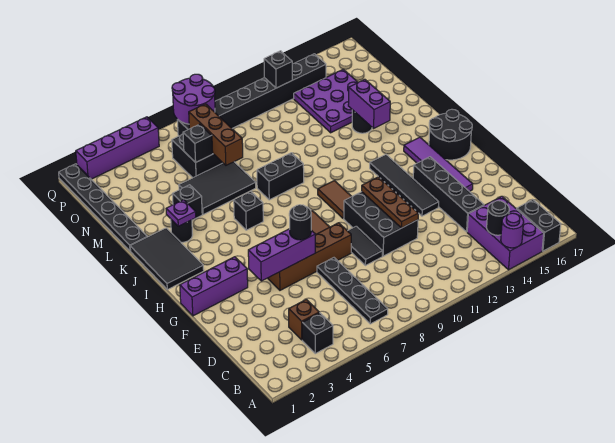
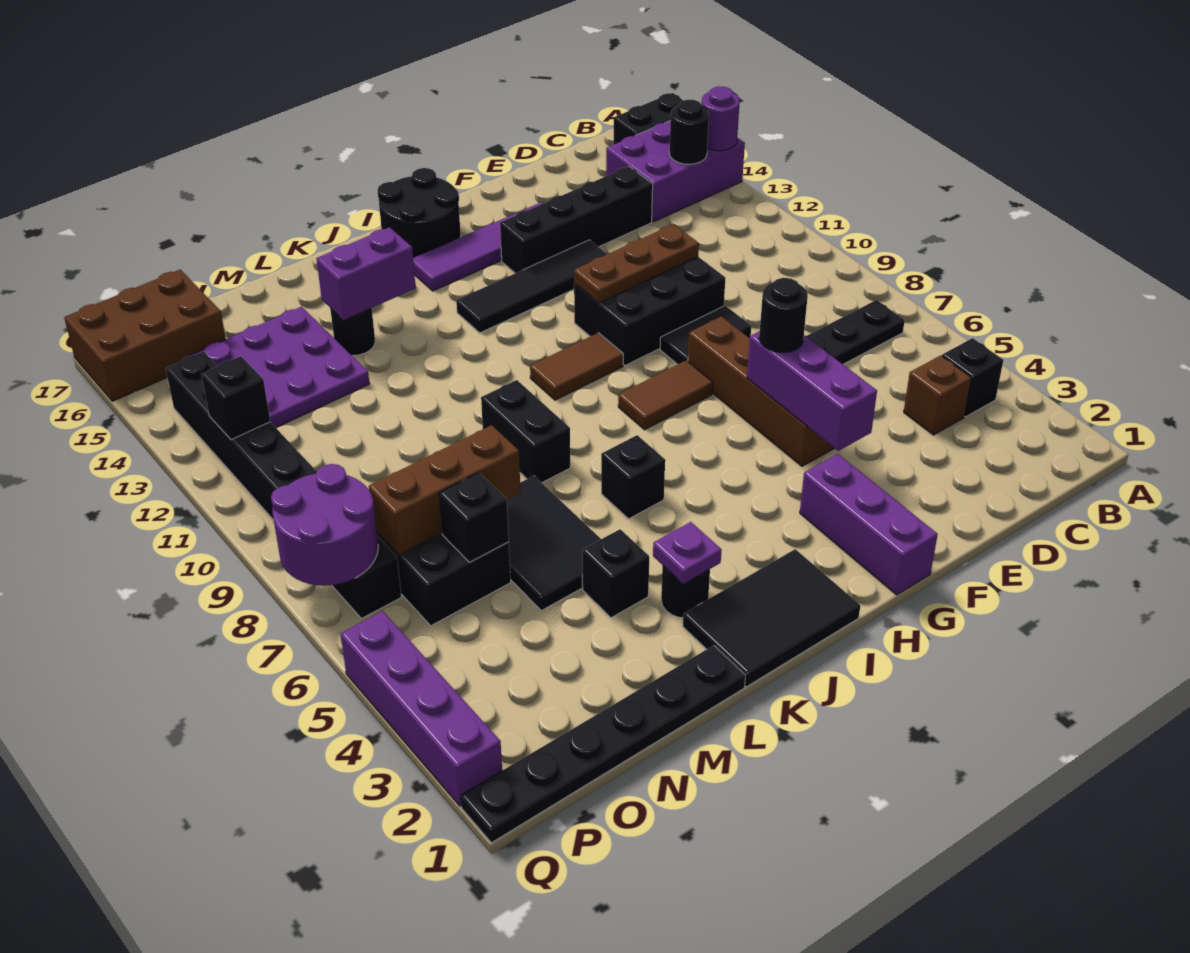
none -> brown brick O16:Q17 level 1

